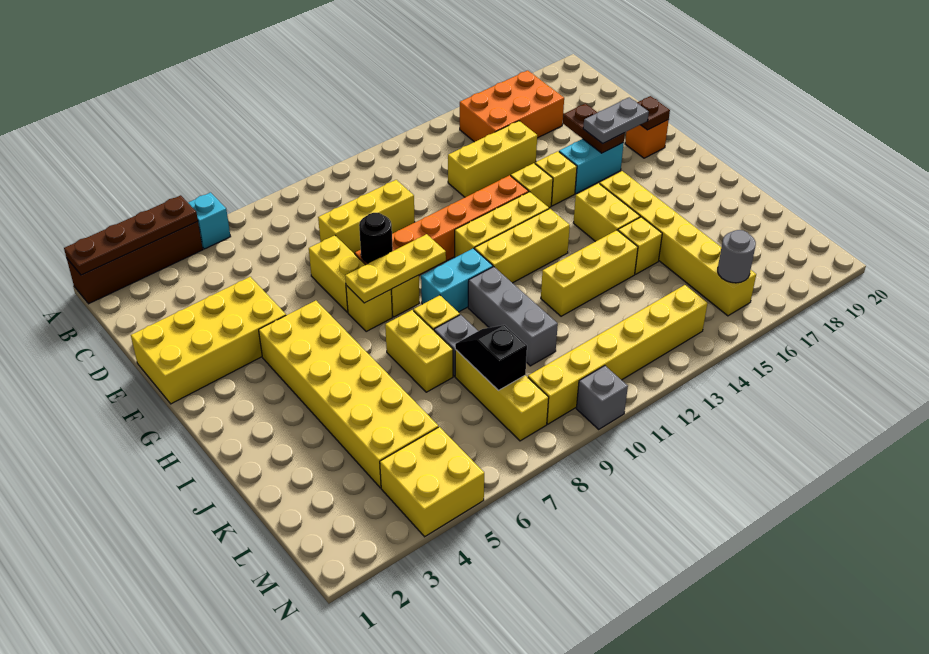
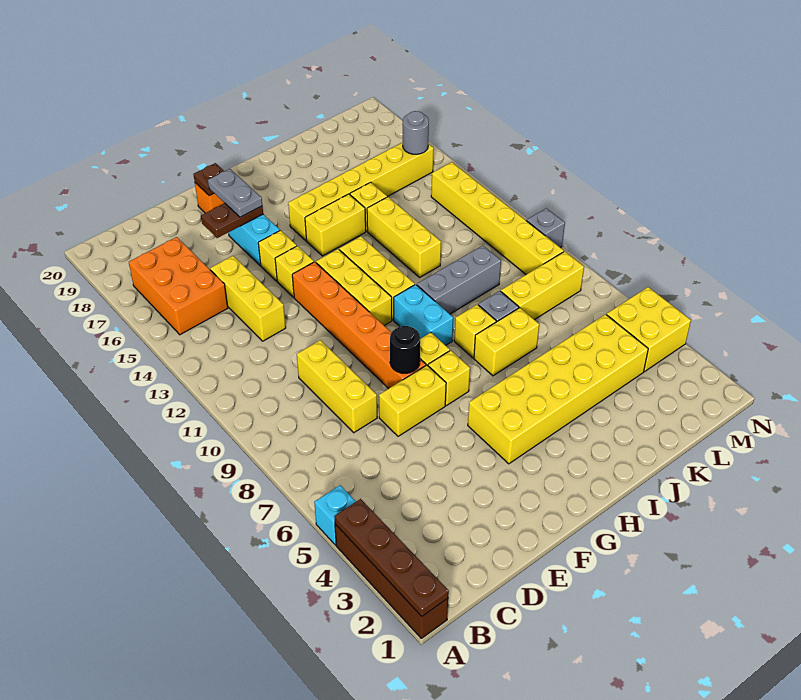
yellow brick E1:F4 level 1 -> none
yellow plate G7:G9 level 2 -> none
black slope K8:L8 level 2 top L -> none

